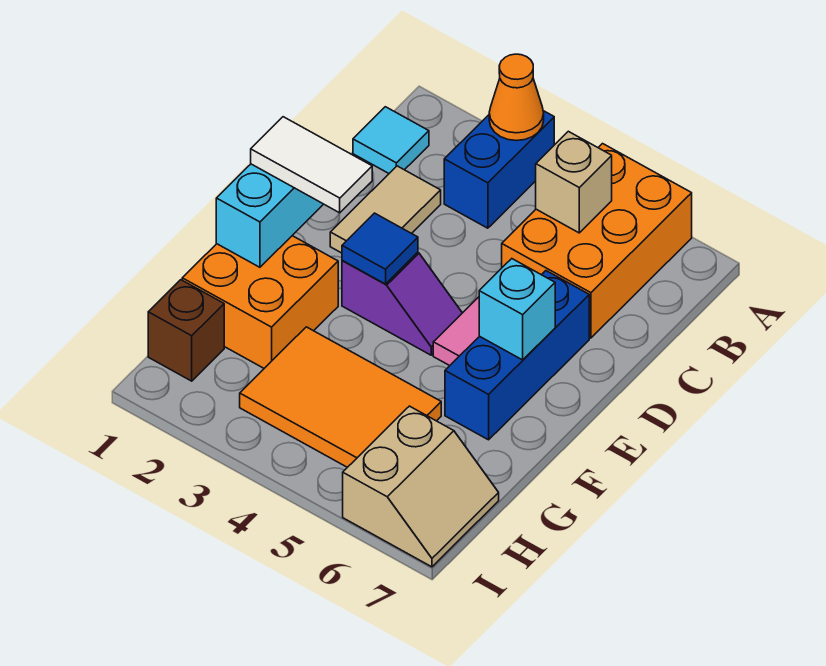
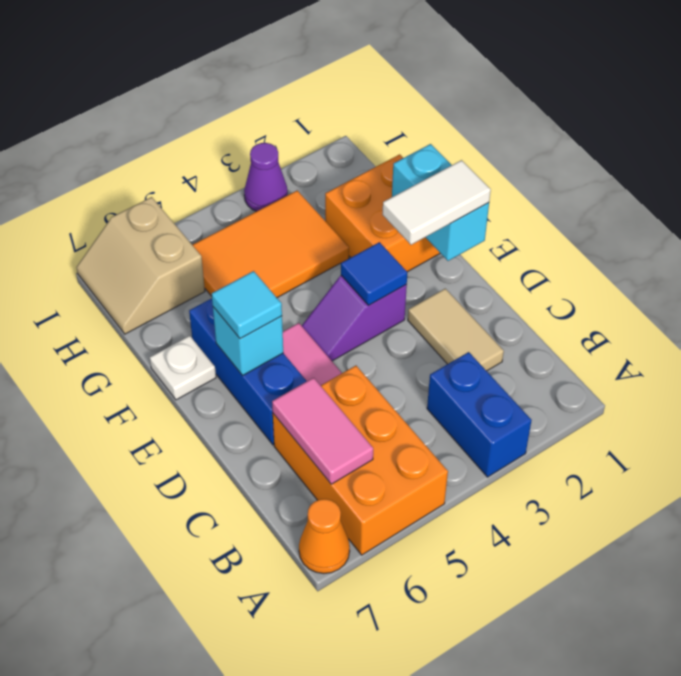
orange cone A3 level 2 -> orange cone A7 level 1
cyan tile B1 level 1 -> cyan tile E6 level 3
tan brick B5 level 2 -> none
none -> pink tile B6:C6 level 2
none -> white plate F7 level 1
brown brick H1 level 1 -> none
none -> purple cone I3 level 1

